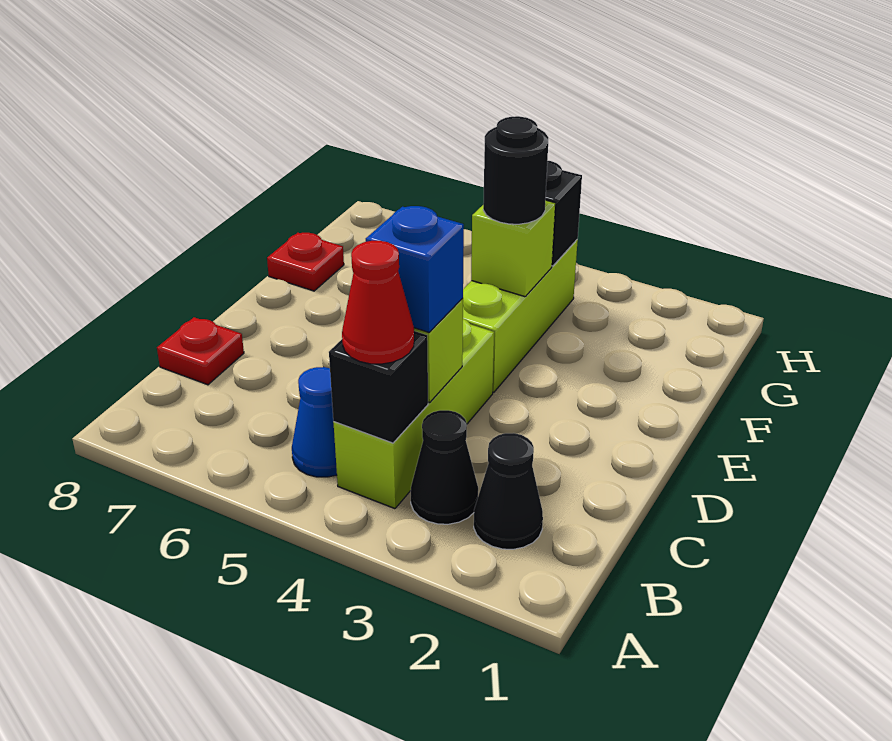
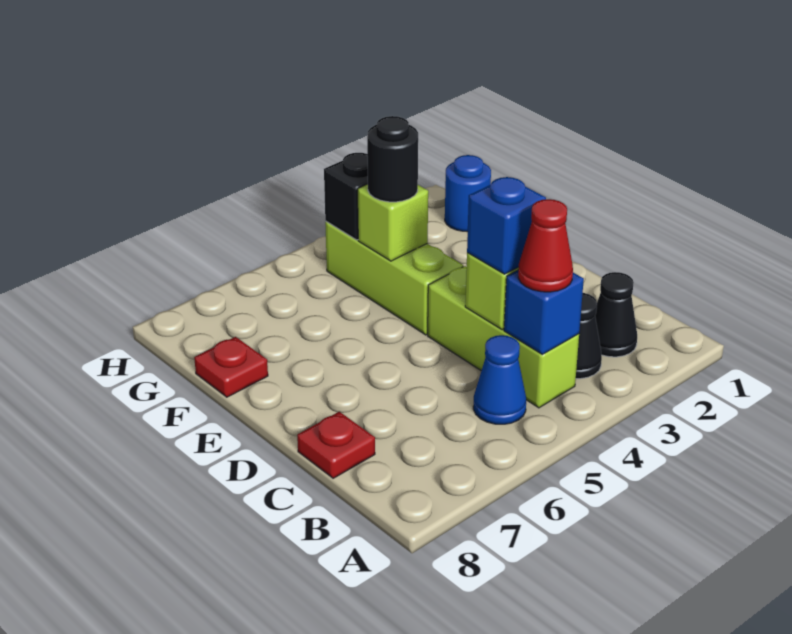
black brick B4 level 2 -> blue brick B4 level 2
none -> blue round brick G1 level 1

